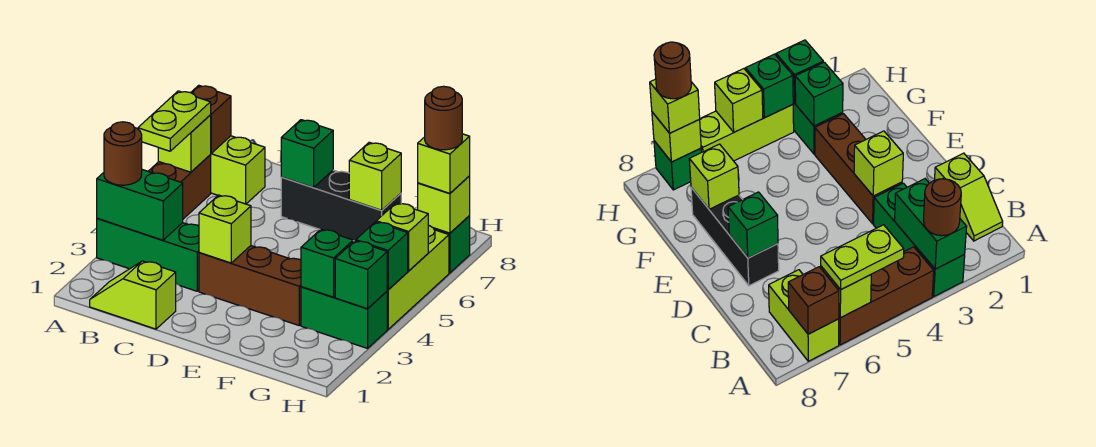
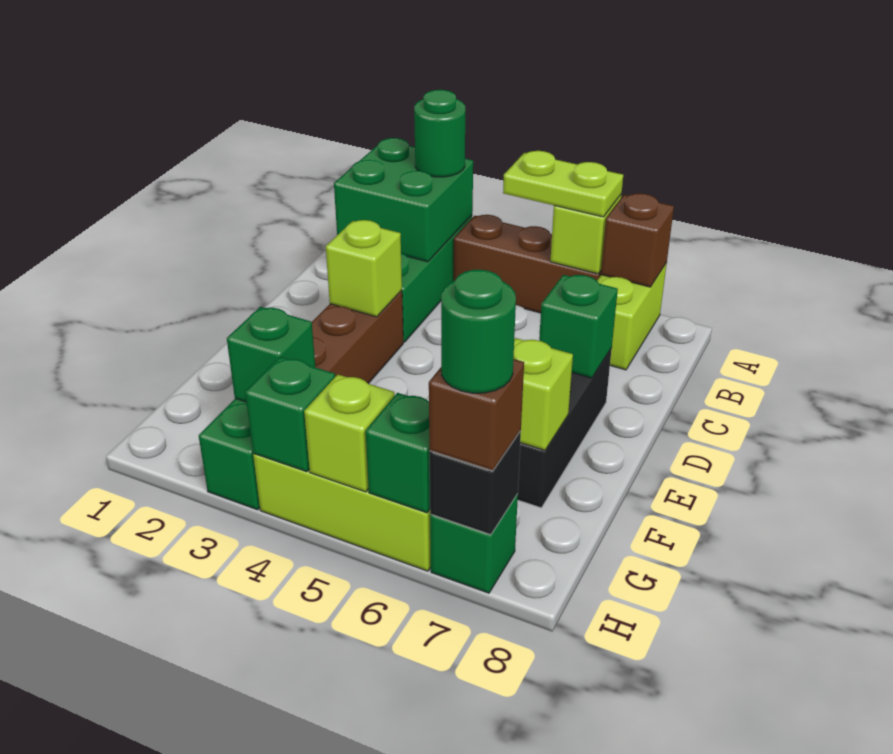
green brick A3:B3 level 2 -> green brick A2:B3 level 2
brown round brick A3 level 3 -> green round brick A3 level 3
lime slope B1:C1 level 1 top C -> none
green brick H3 level 2 -> green brick H6 level 2
lime brick H7 level 2 -> black brick H7 level 2
lime brick H7 level 3 -> brown brick H7 level 3
brown round brick H7 level 4 -> green round brick H7 level 4

